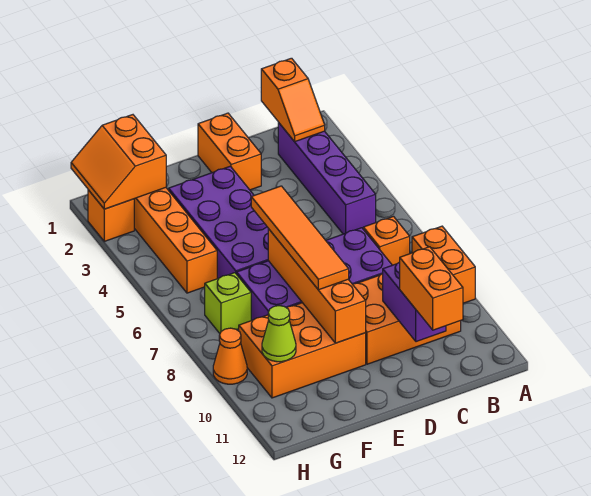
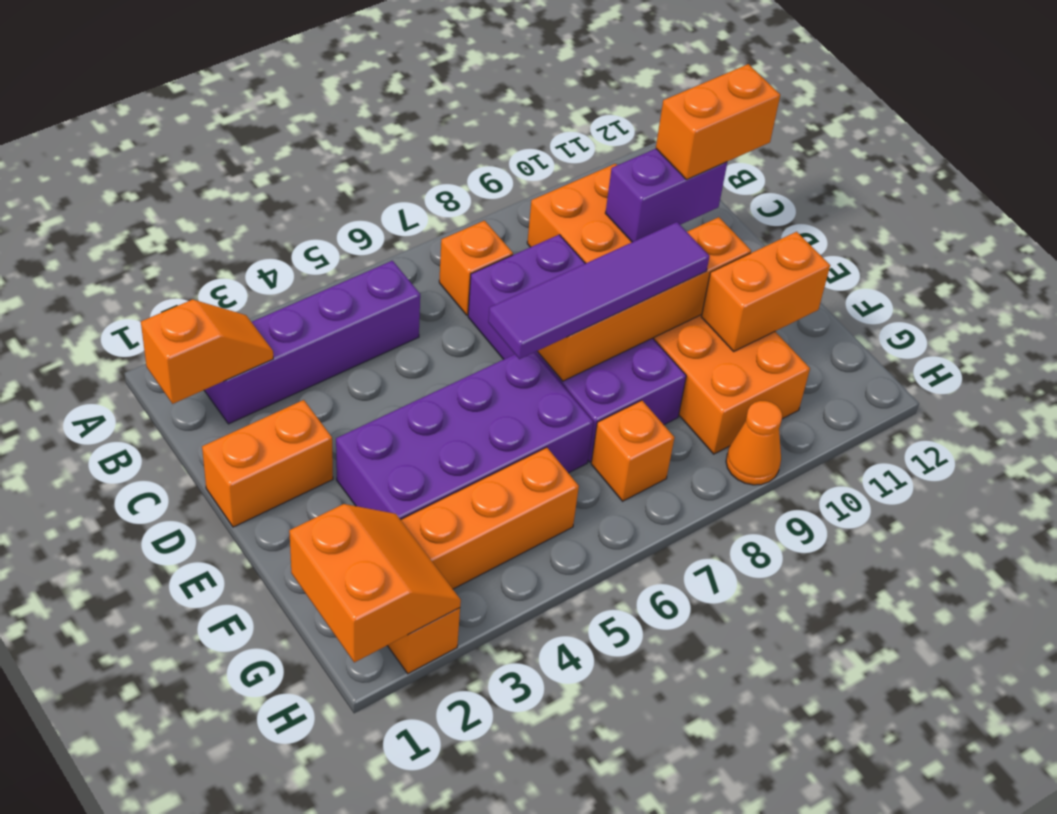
orange brick A8:A9 level 1 -> orange brick F10:F11 level 2
orange tile E6:E9 level 3 -> purple tile E6:E9 level 3
orange slope G1:H2 level 2 top G -> orange slope G1:H2 level 2 top 1
lime brick G7 level 1 -> orange brick G7 level 1
lime cone G10 level 2 -> none

